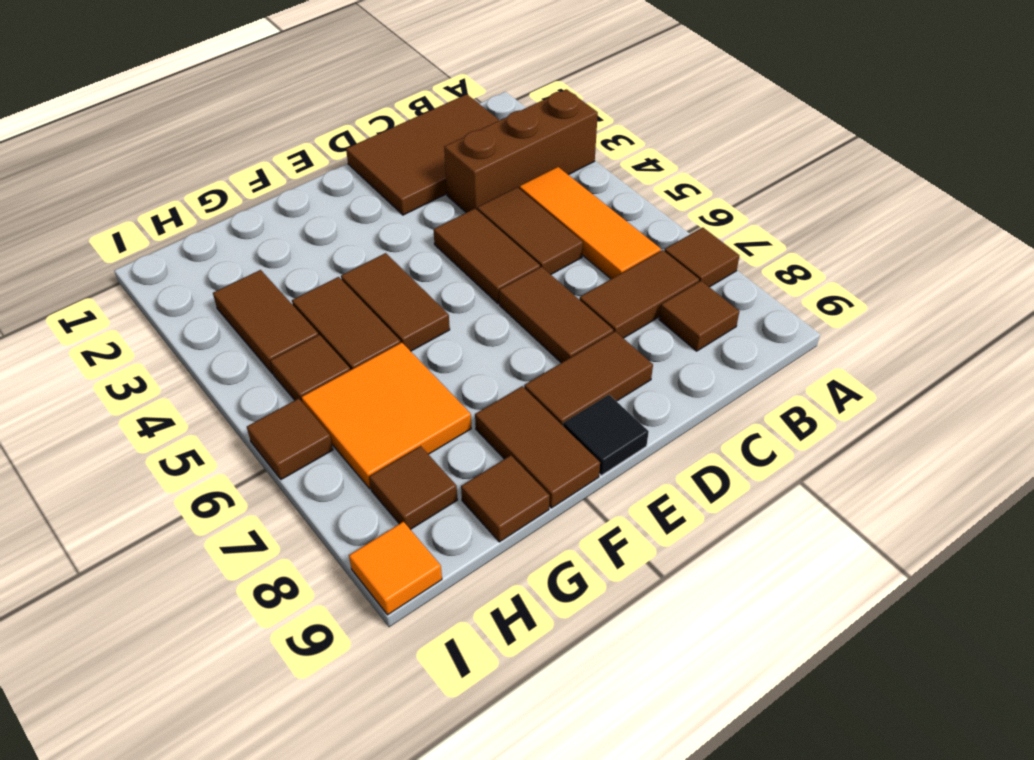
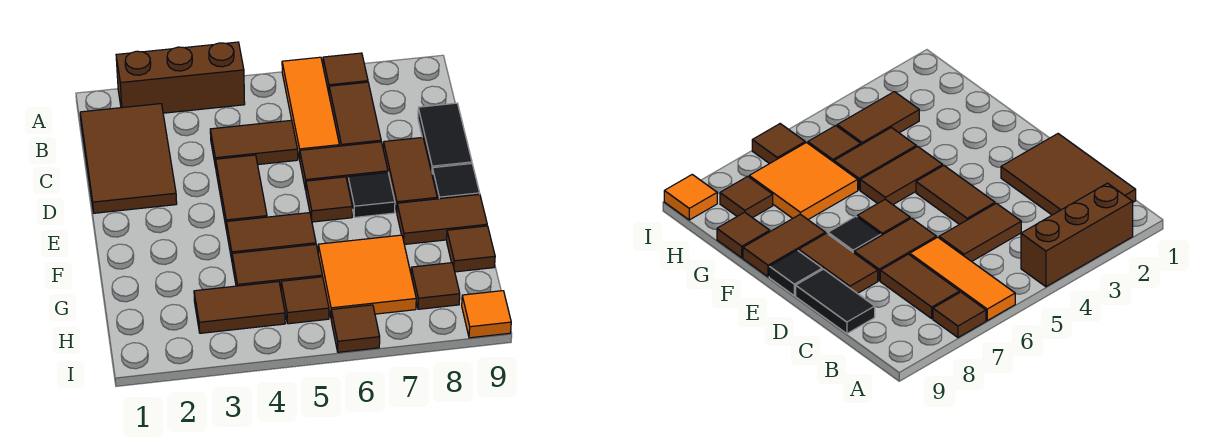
brown brick A3:C3 level 1 -> brown brick A2:A4 level 1
orange tile B4:B6 level 1 -> orange tile A6:C6 level 1
brown tile B8 level 1 -> brown tile E6 level 1
none -> black tile C9:D9 level 1
brown tile D4:D5 level 1 -> brown tile D4:E4 level 1
none -> black tile E7 level 1

